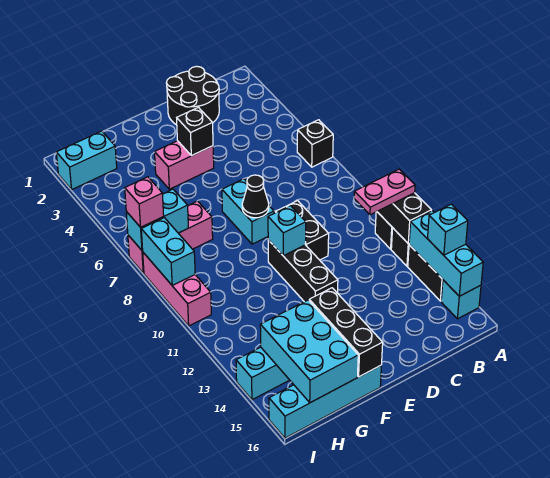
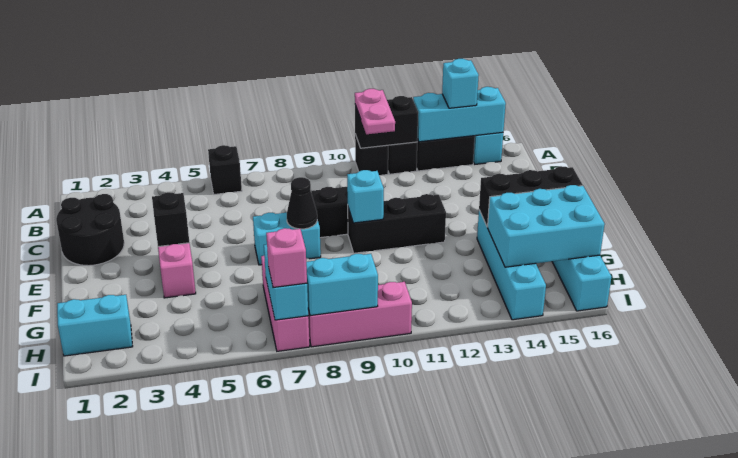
cyan brick H2:I2 level 1 -> cyan brick H1:H2 level 1

